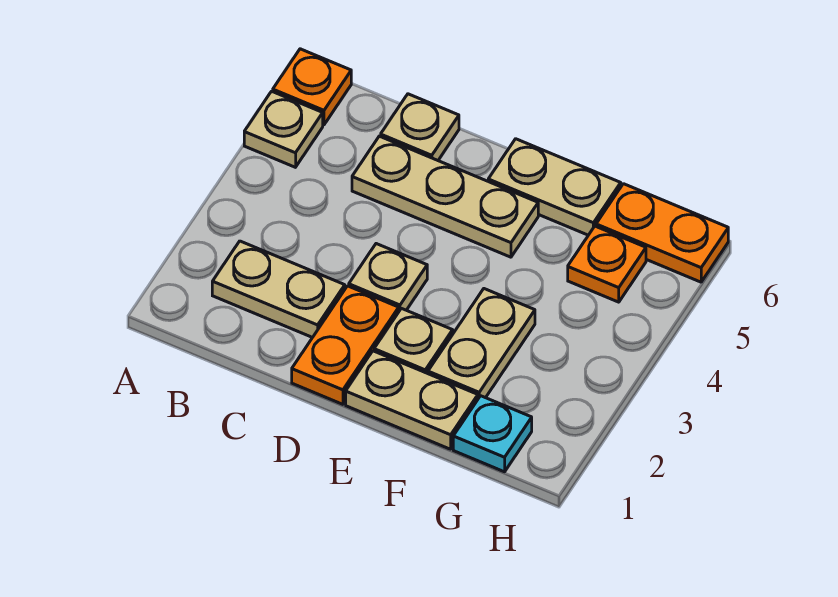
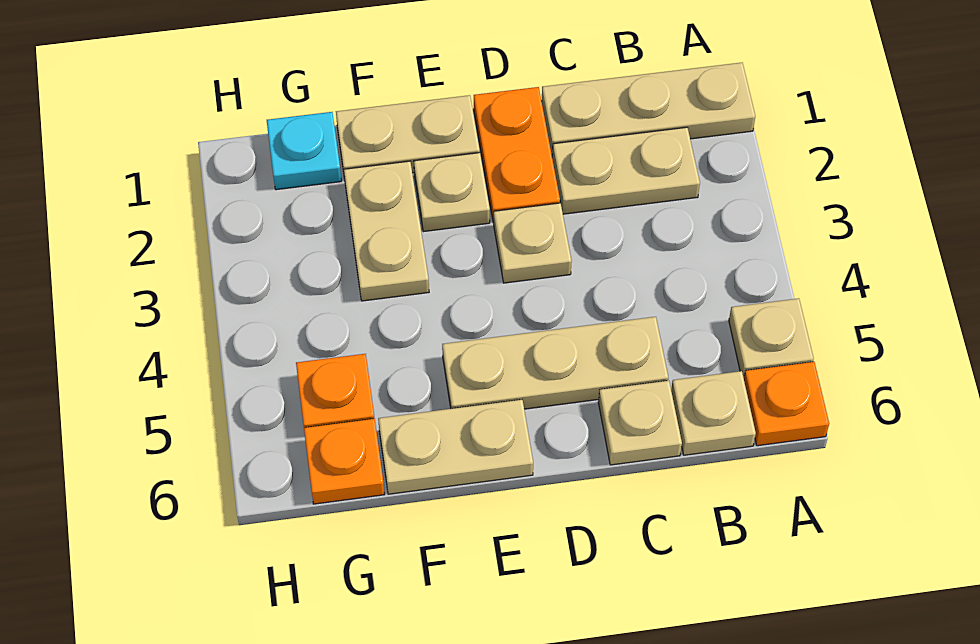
none -> tan plate A1:C1 level 1
none -> tan plate B6 level 1
orange plate G6:H6 level 1 -> orange plate G6 level 1

